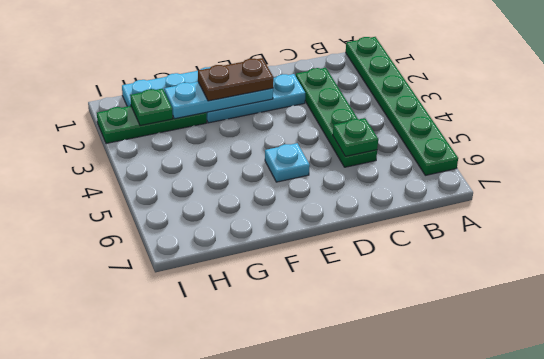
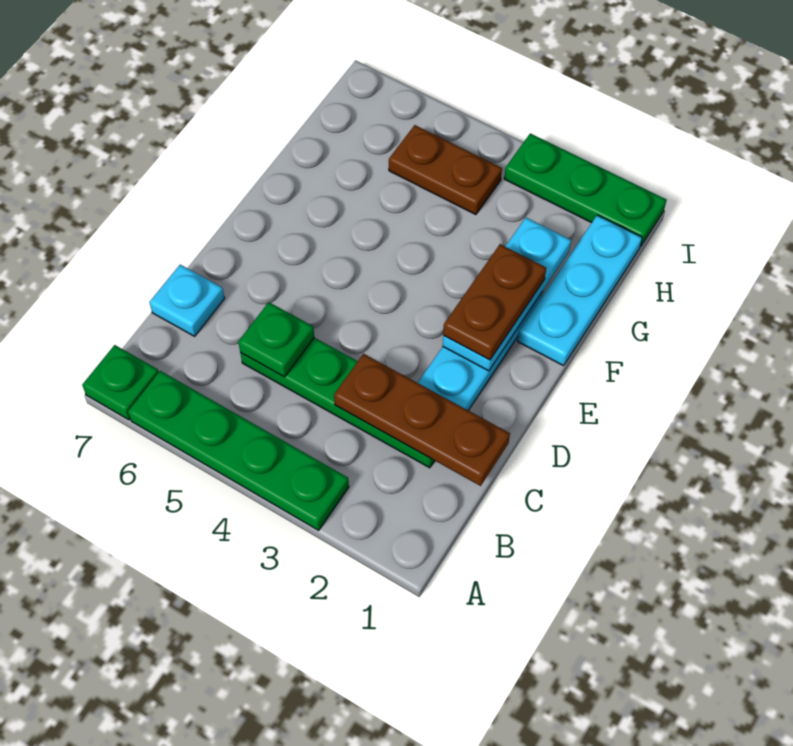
green plate A1:A6 level 1 -> green plate A3:A6 level 1
none -> brown plate C1:C3 level 2
cyan plate E5 level 1 -> cyan plate C7 level 1
green plate G2:I2 level 1 -> green plate I1:I3 level 1
green plate H2 level 2 -> green plate A7 level 1
none -> brown plate H4:H5 level 1

